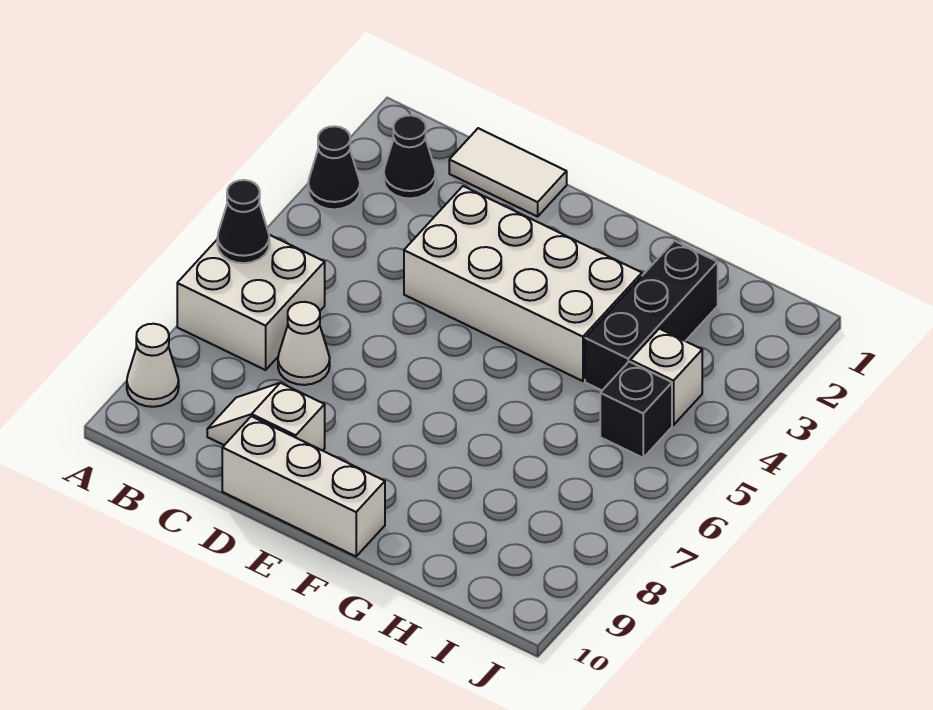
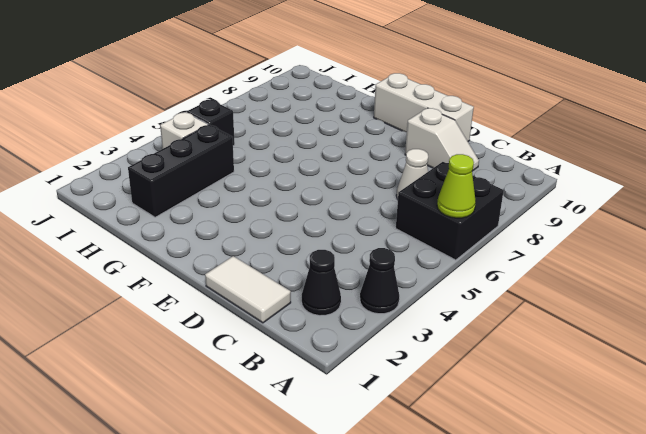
white brick A6:B7 level 1 -> black brick A6:B7 level 1
black cone A6 level 2 -> lime cone A6 level 2
white cone A9 level 1 -> none
white brick D3:G4 level 1 -> none

